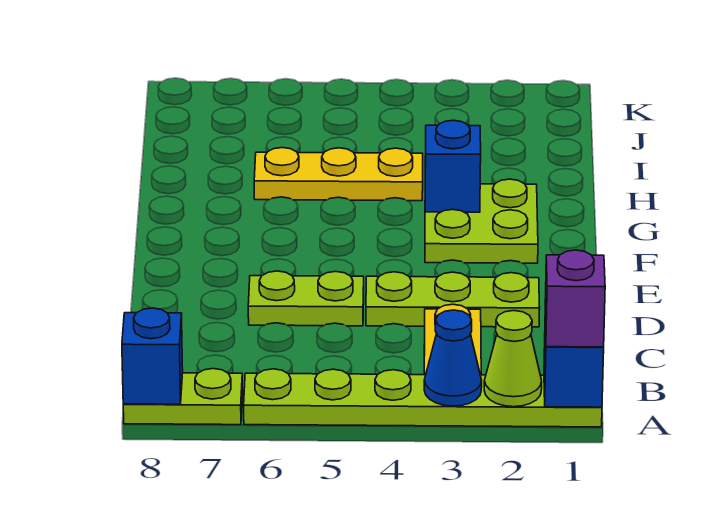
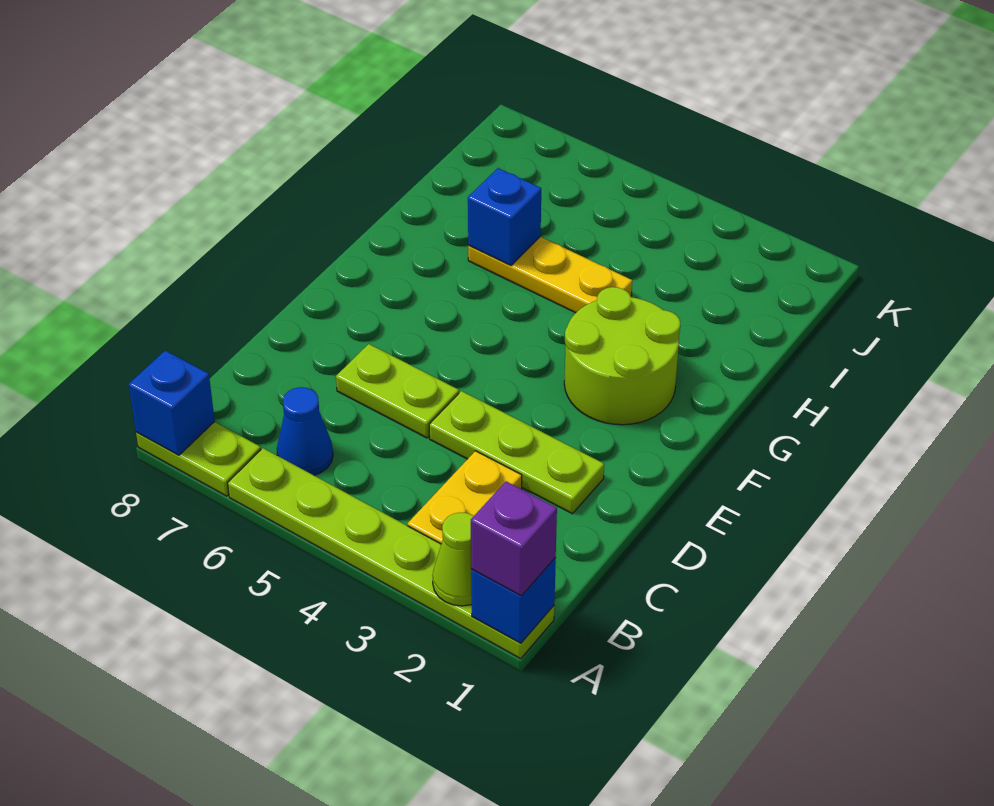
blue cone A3 level 2 -> blue cone B6 level 1
lime plate F2:G3 level 1 -> lime round brick F2:G3 level 1
blue brick G3 level 2 -> blue brick H6 level 2

